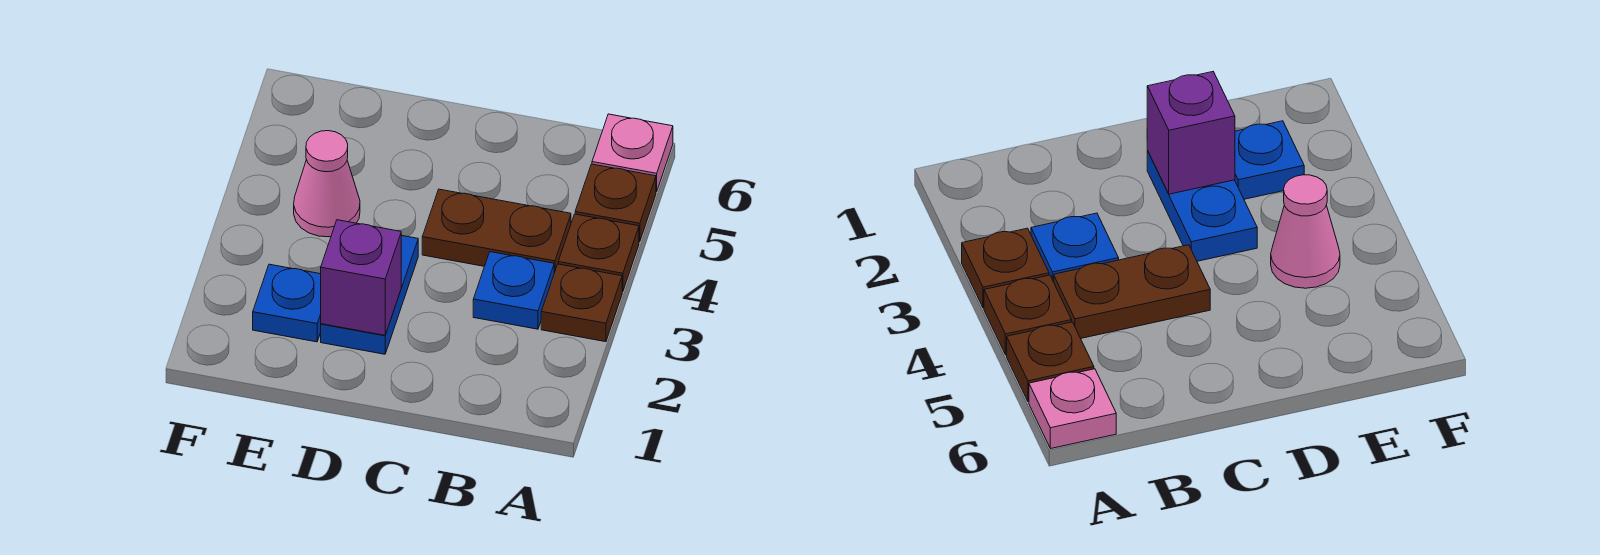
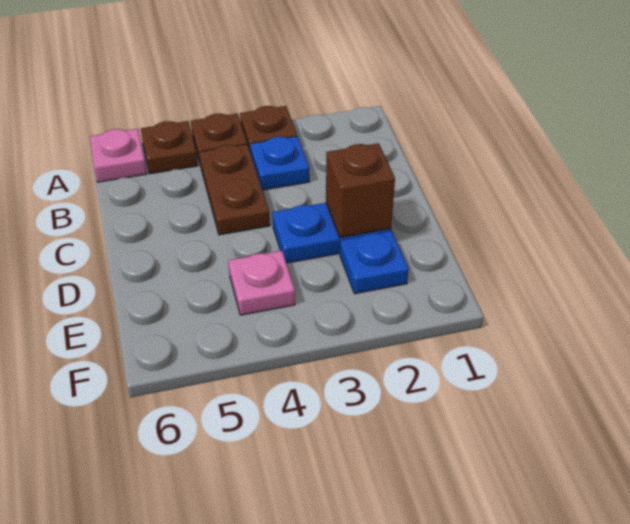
purple brick D2 level 2 -> brown brick D2 level 2
pink cone E4 level 1 -> pink plate E4 level 1

